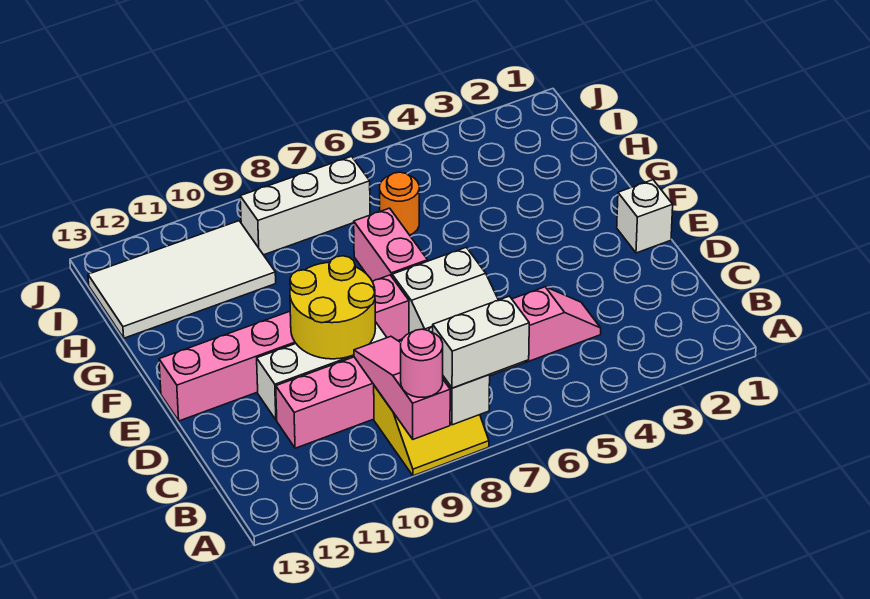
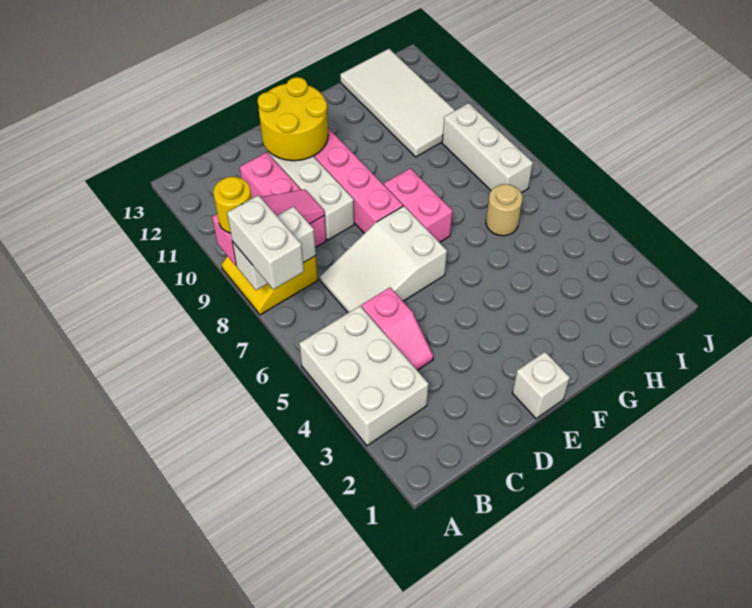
none -> white brick A3:B5 level 1
pink round brick A9 level 3 -> yellow round brick A9 level 3
yellow round brick D9:E10 level 2 -> yellow round brick D11:E12 level 2
pink brick F7:G7 level 1 -> pink brick F7:F8 level 1
orange round brick H6 level 1 -> tan round brick H6 level 1

